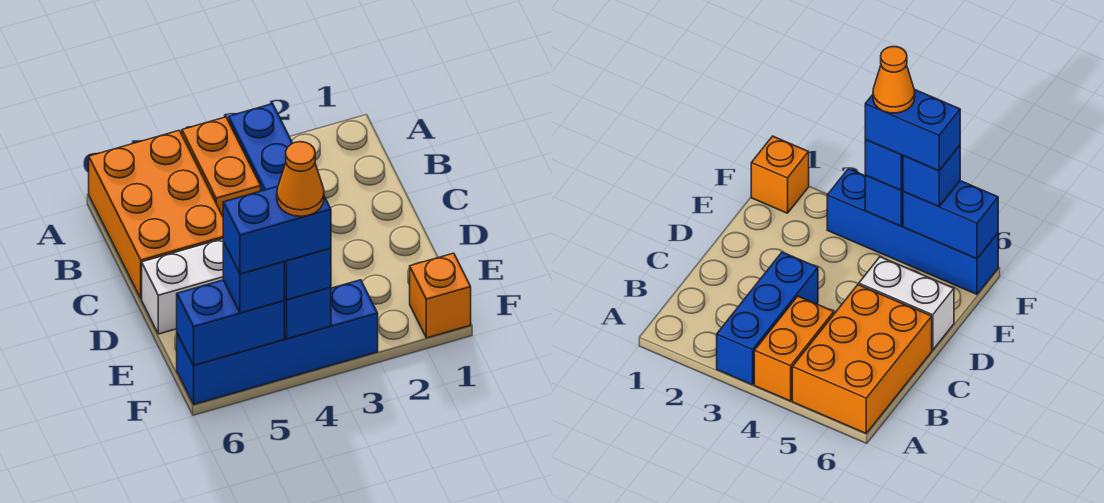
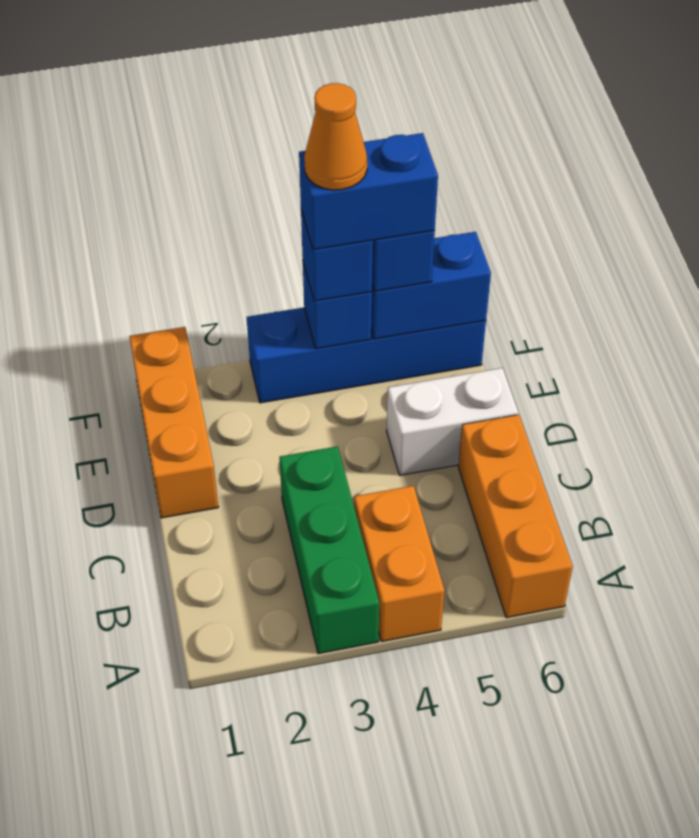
blue brick A3:C3 level 1 -> green brick A3:C3 level 1
orange brick A5:C6 level 1 -> orange brick A6:C6 level 1
orange brick F1 level 1 -> orange brick D1:F1 level 1

